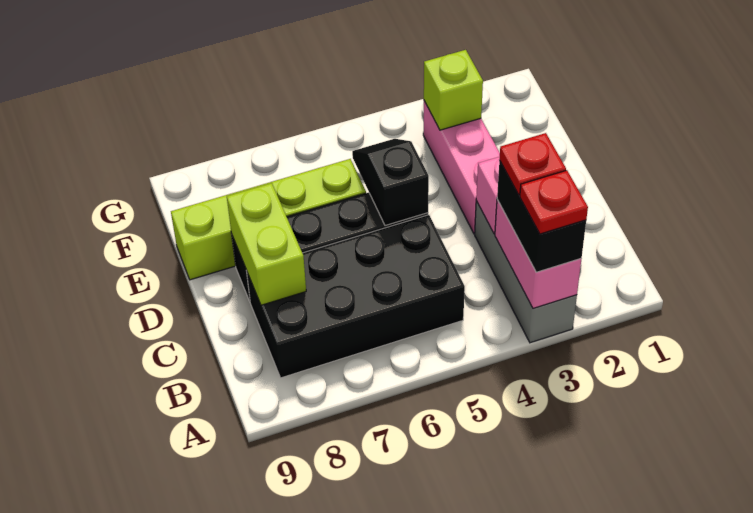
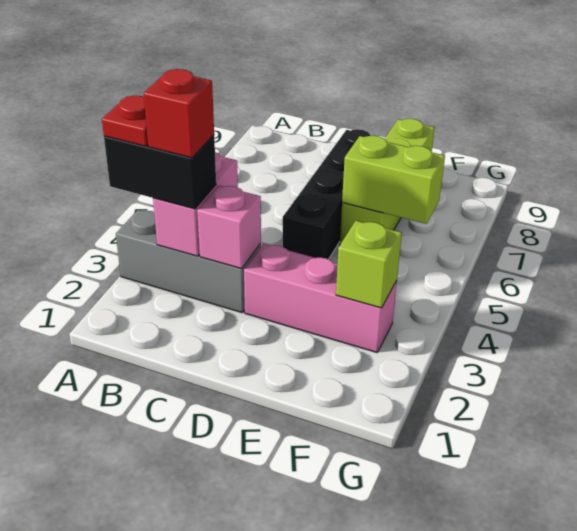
pink brick A3:B3 level 2 -> pink brick B3:B4 level 2
red plate B3 level 4 -> red brick B3 level 4
black brick B5:C8 level 1 -> none
lime brick C8:D8 level 2 -> lime brick E6:F6 level 2
black slope D5:E5 level 2 top D -> none

